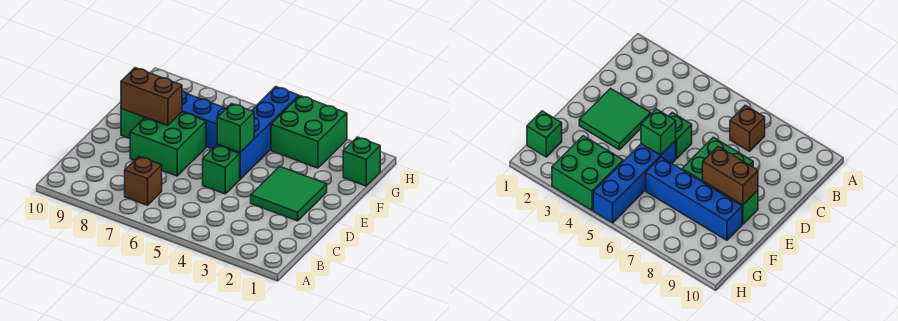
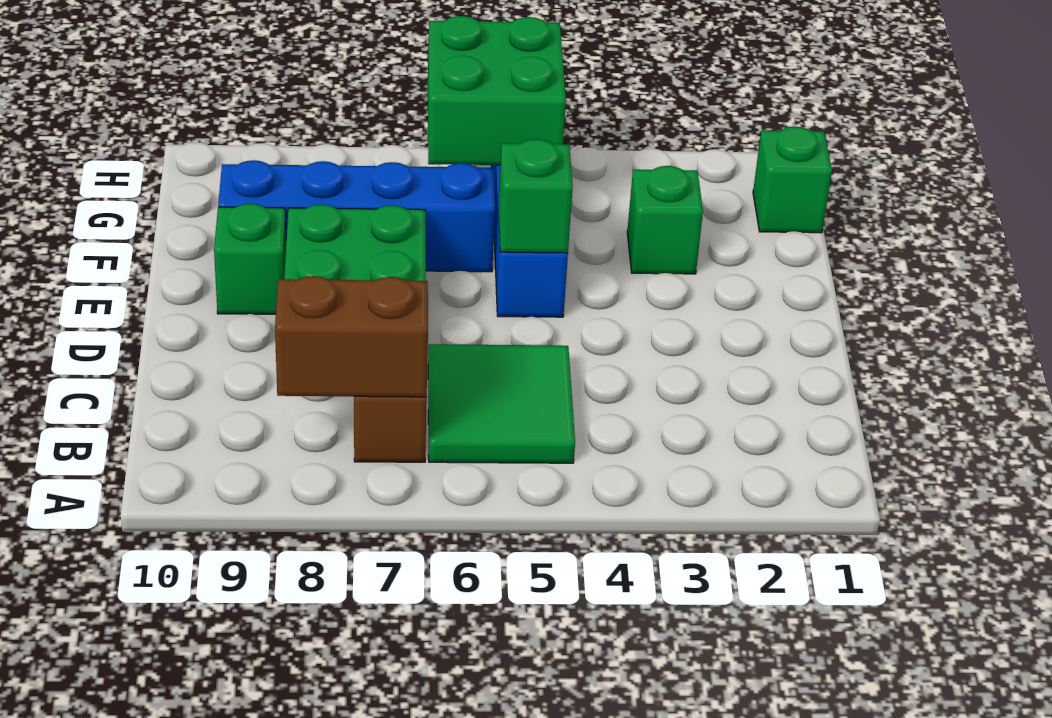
green tile D2:E3 level 1 -> green tile B5:C6 level 1
green brick D5 level 1 -> green brick F3 level 1
brown brick E8:E9 level 2 -> brown brick B7:B8 level 2
green brick G3:H4 level 1 -> green brick G5:H6 level 2

